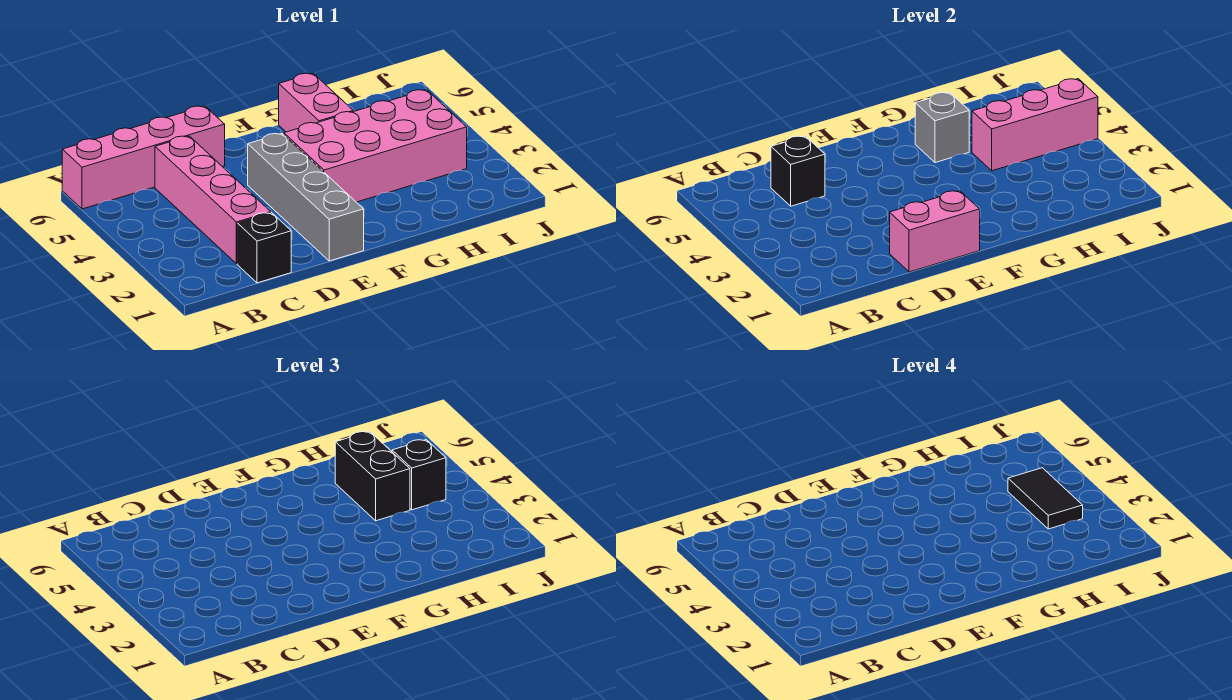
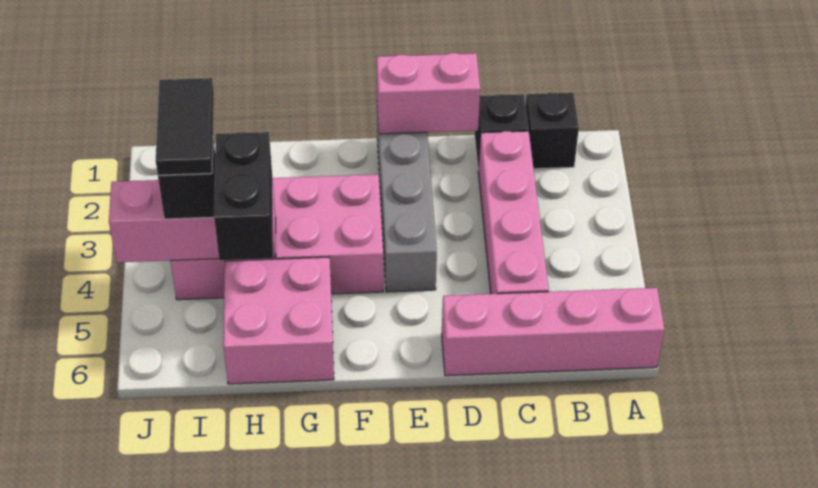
black brick C5 level 2 -> black brick B1 level 1
pink brick G5:G6 level 1 -> pink brick G5:H6 level 1
grey brick G5 level 2 -> none

